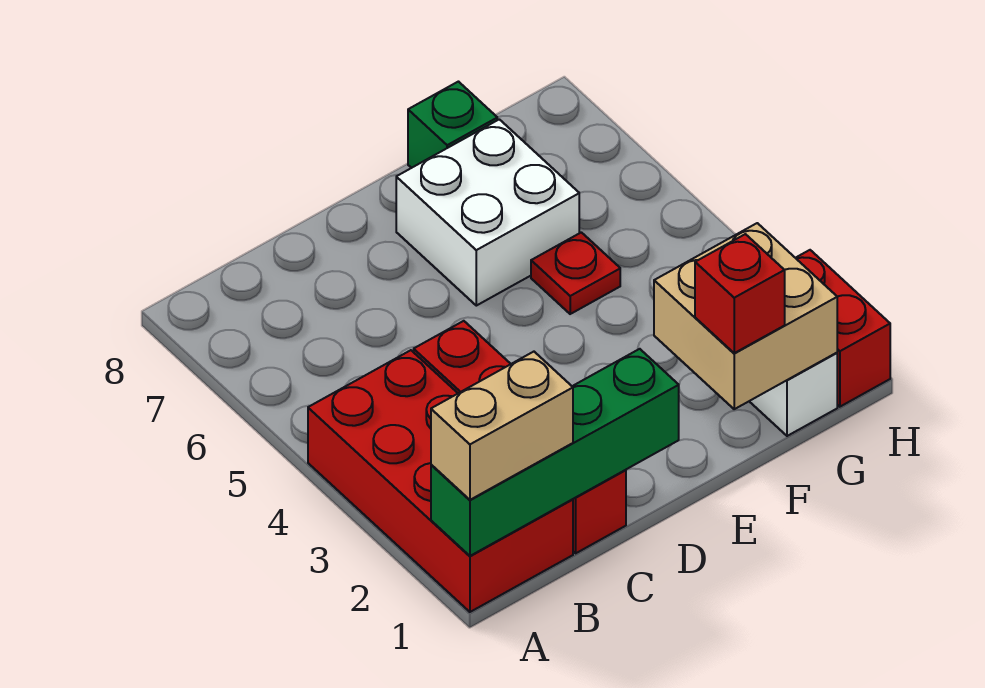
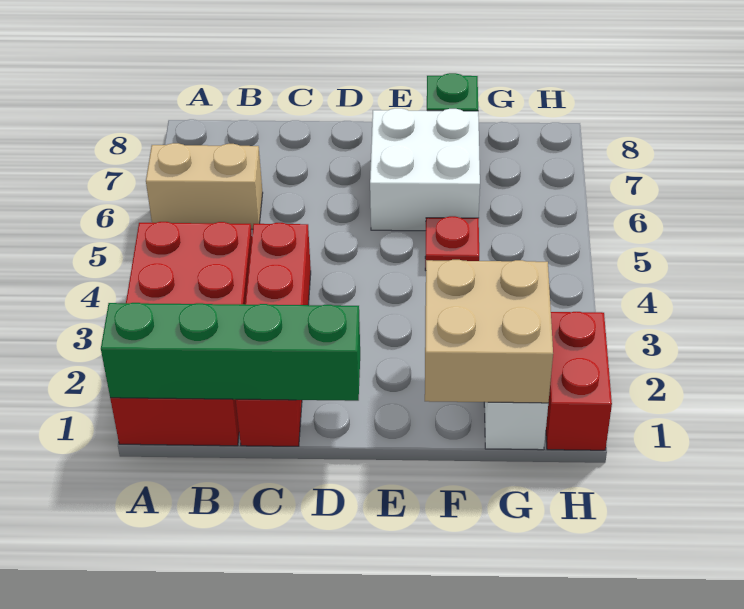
tan brick A1:B1 level 3 -> tan brick A6:B6 level 1
red brick F1 level 3 -> none

